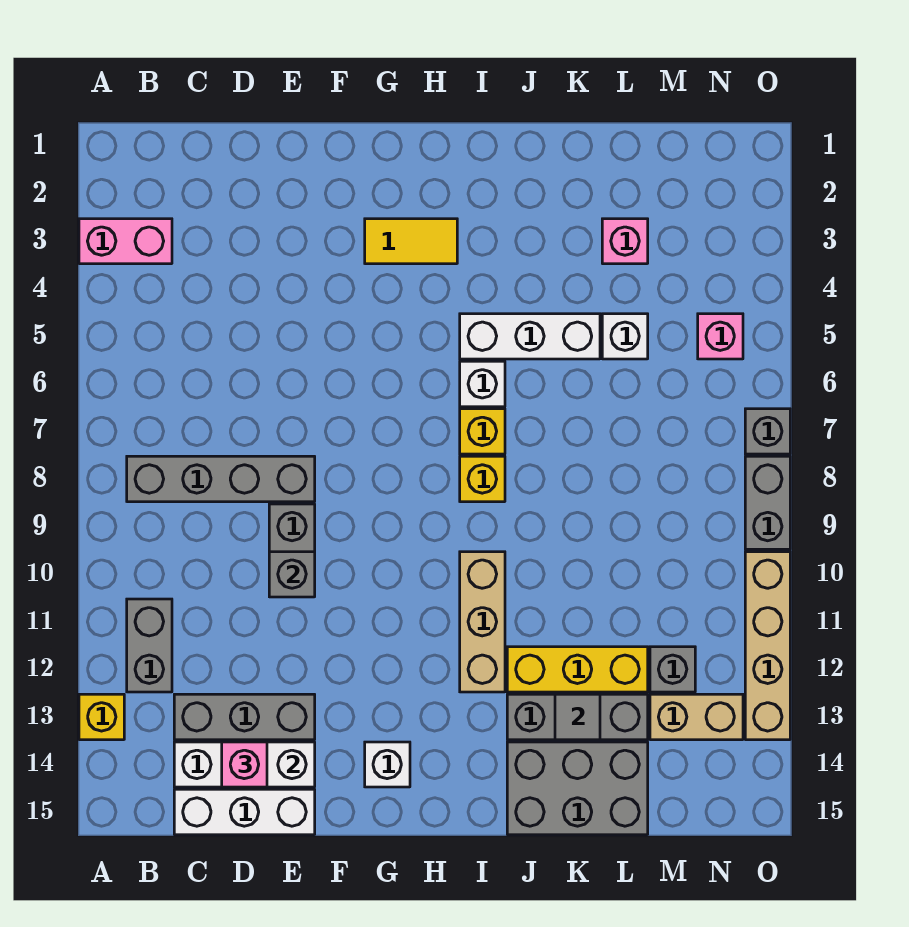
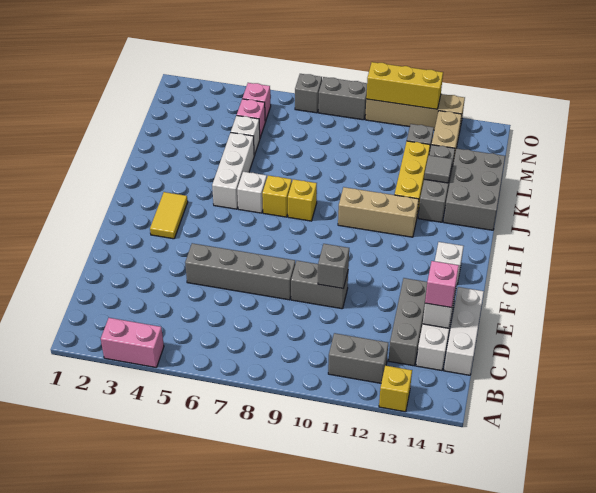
pink brick A3:B3 level 1 -> pink brick A3:A4 level 1
grey brick B8:E8 level 1 -> grey brick E5:E8 level 1
pink brick L3 level 1 -> pink brick M5 level 1
none -> yellow brick O10:O12 level 2

